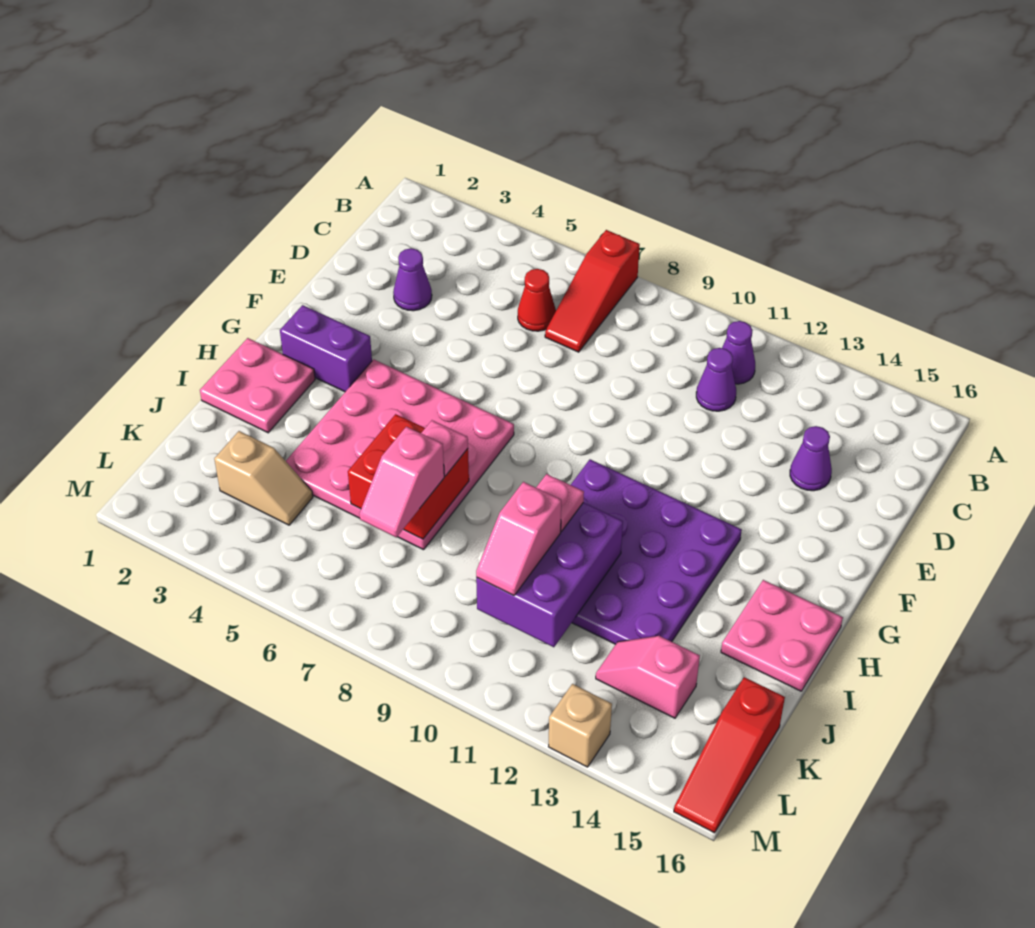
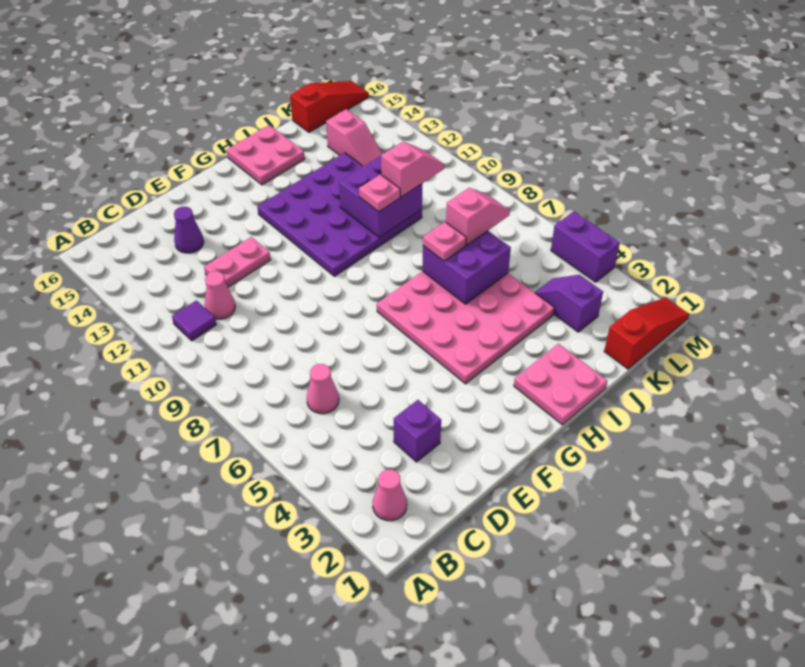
red slope A7:C7 level 1 top A -> red slope K1:M1 level 1 top K
none -> pink cone B2 level 1
purple cone B11 level 1 -> purple tile B11 level 1
red cone C6 level 1 -> pink cone C6 level 1
purple cone C11 level 1 -> pink cone C11 level 1
purple cone D3 level 1 -> purple brick D3 level 1
none -> pink plate D12:E12 level 1
purple brick G2:G3 level 1 -> purple brick M4:M5 level 1
red brick I6:J7 level 2 -> purple brick I6:J7 level 2
purple brick I10:K11 level 2 -> purple brick I10:J11 level 2
tan slope K3:K4 level 1 top 3 -> purple slope K3:K4 level 1 top 3
tan brick M13 level 1 -> none

